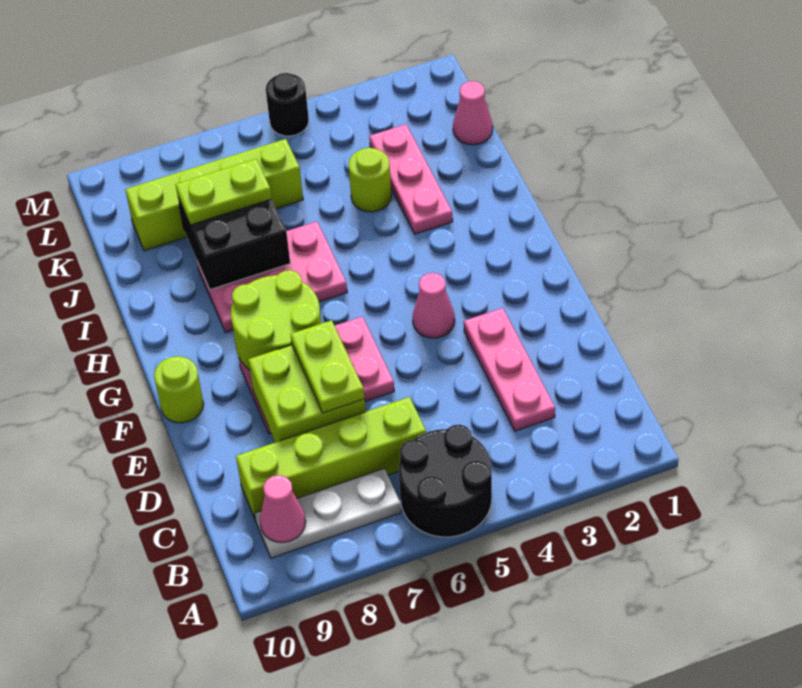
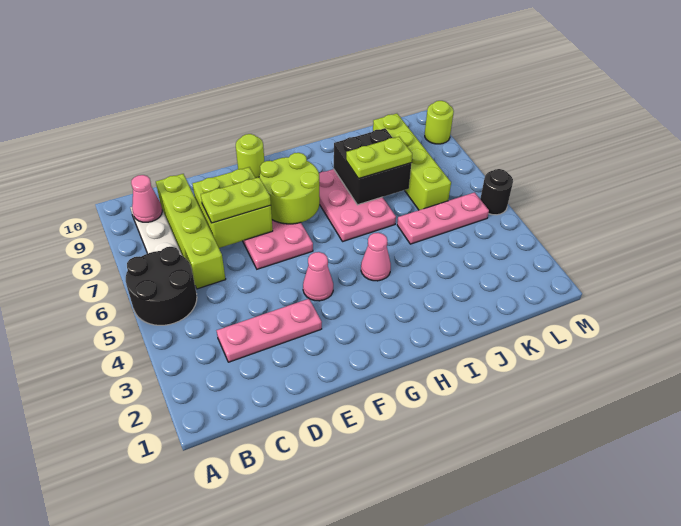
pink plate I3:K3 level 1 -> pink plate J5:L5 level 1
lime round brick J4 level 1 -> lime round brick M9 level 1
lime plate J7:J8 level 3 -> lime plate I7:J7 level 3
pink cone K1 level 1 -> pink cone H4 level 1

